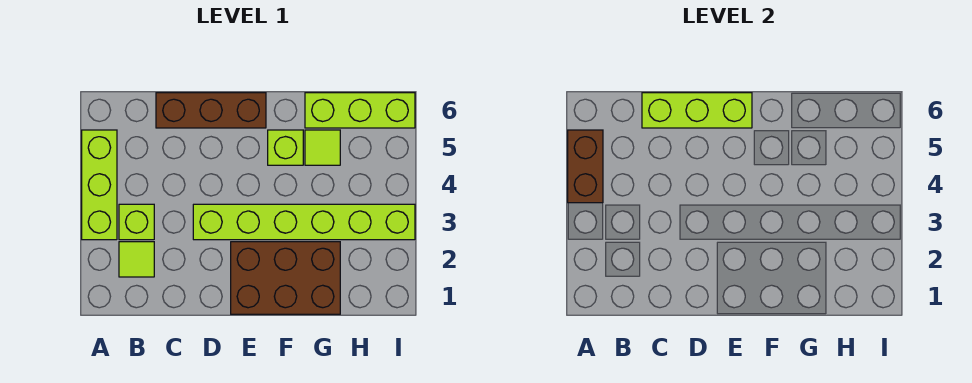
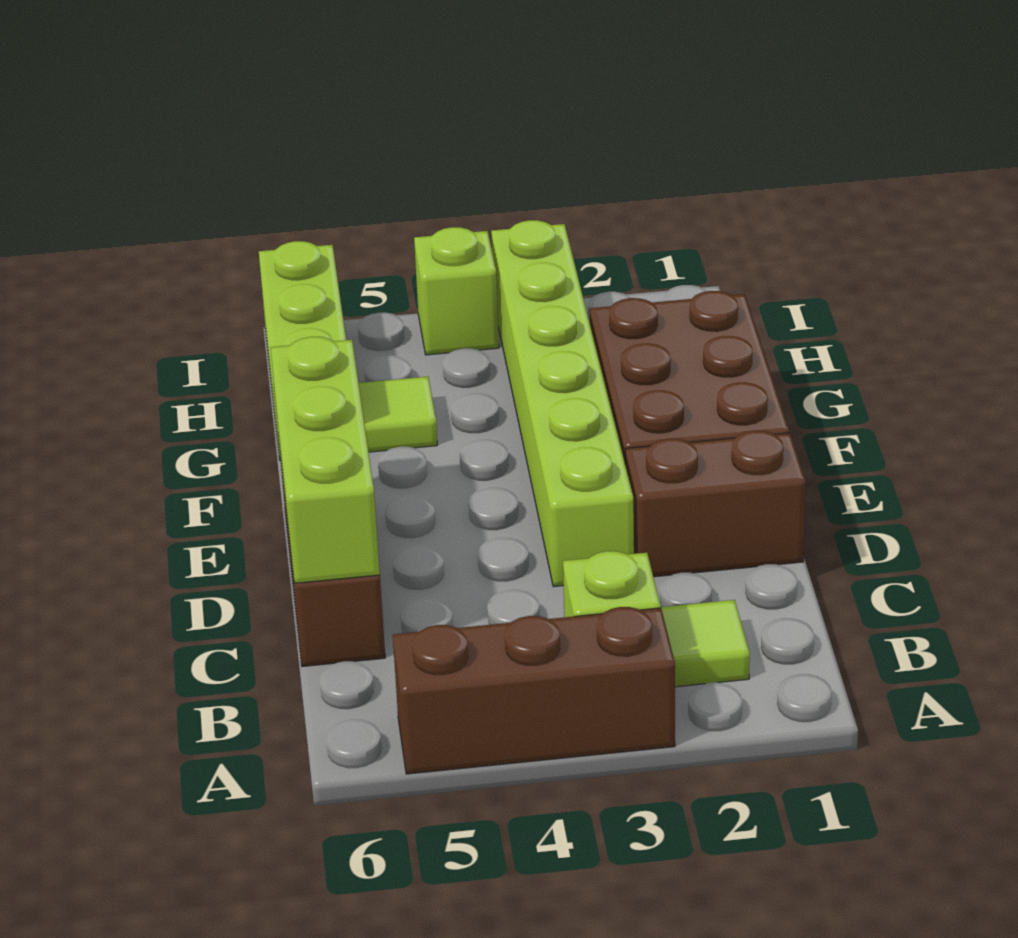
lime brick A3:A5 level 1 -> brown brick A3:A5 level 1
brown brick A4:A5 level 2 -> brown brick D1:D2 level 1
lime brick F5 level 1 -> lime brick I4 level 1

